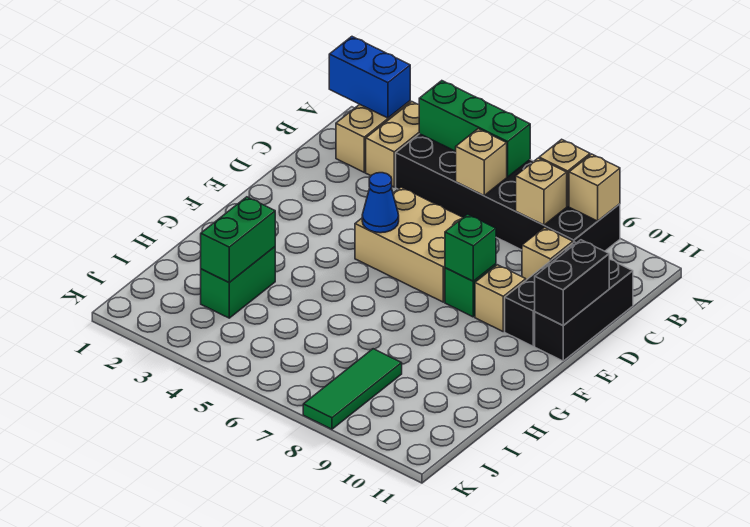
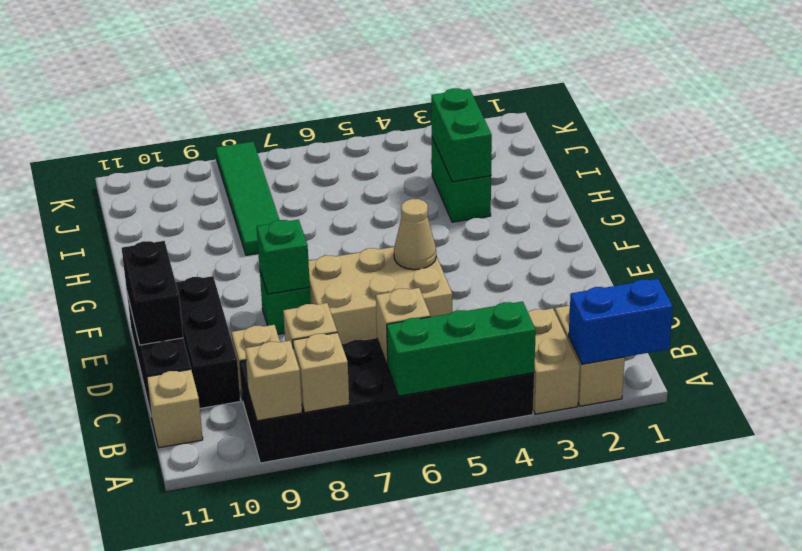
blue cone E5 level 2 -> tan cone E5 level 2
tan brick E9 level 1 -> tan brick B11 level 1
green tile I8:K8 level 1 -> green tile H8:K8 level 1

